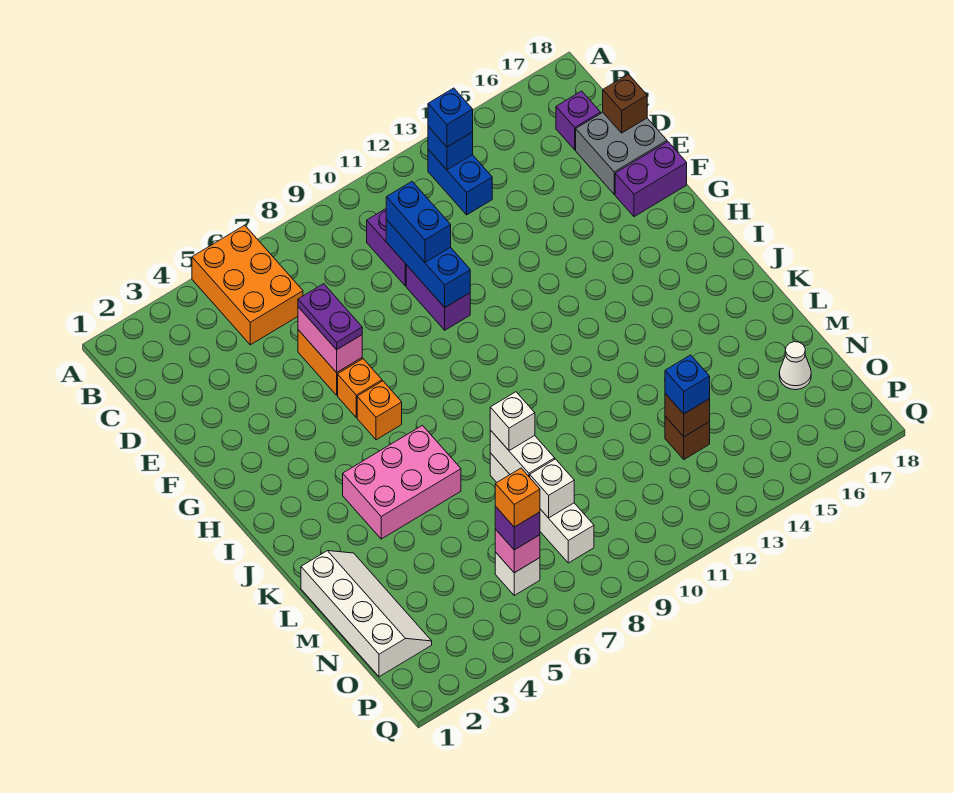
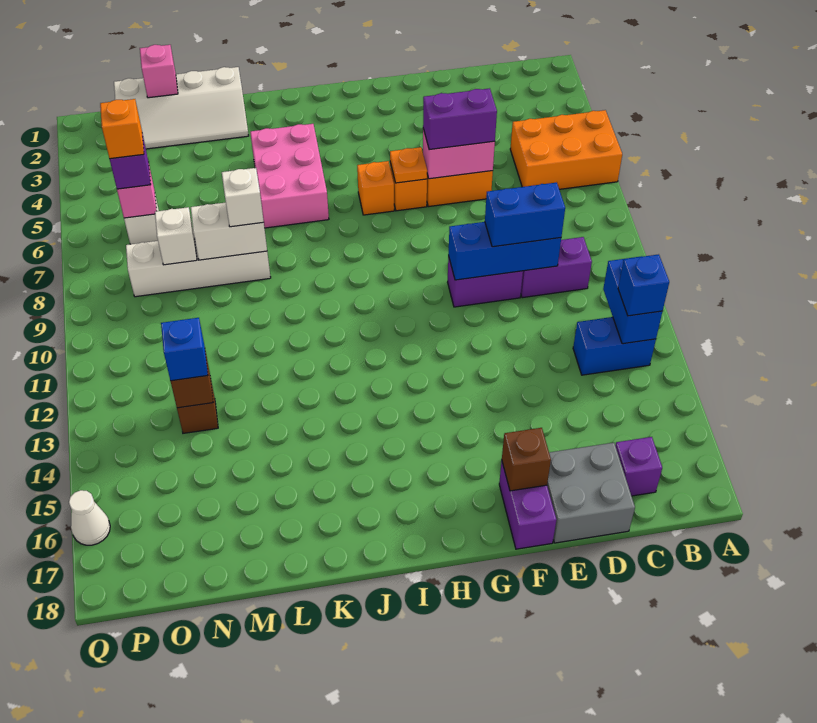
blue brick B13 level 2 -> blue brick B12:B13 level 2
brown brick D18 level 2 -> brown brick F17 level 2
purple plate E6:F6 level 3 -> purple brick E6:F6 level 3
none -> orange plate G6 level 2
none -> pink brick N1 level 2
white cone N17 level 1 -> white cone Q16 level 1

